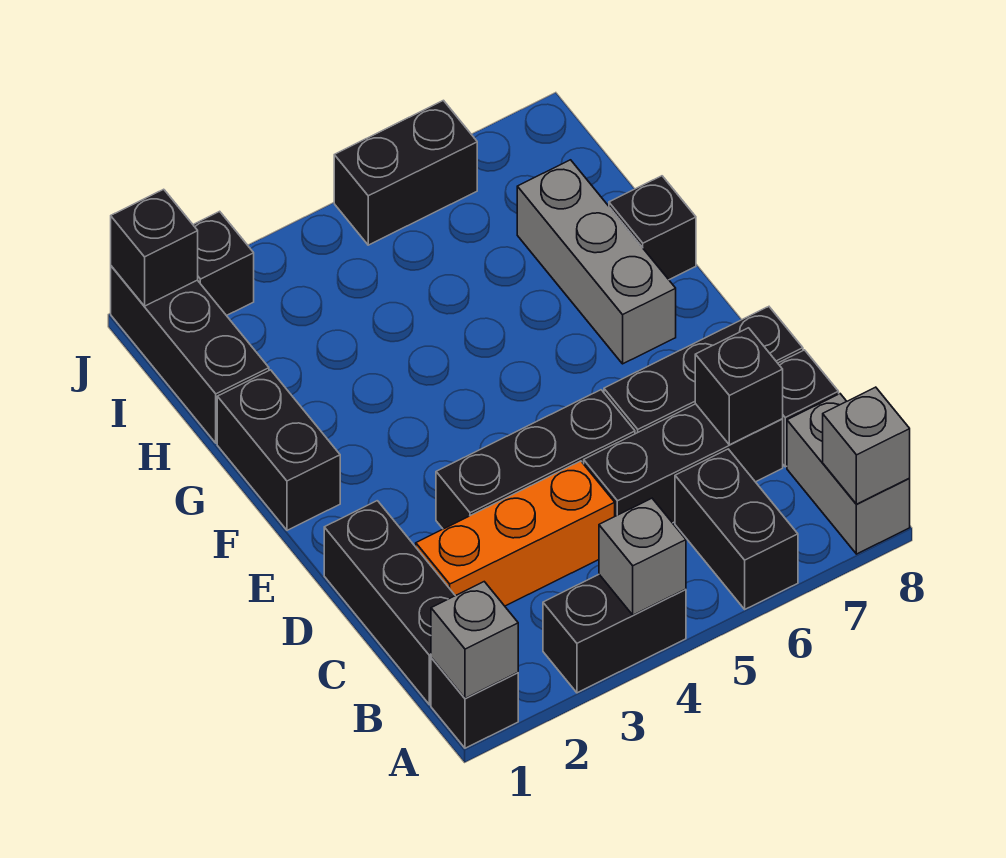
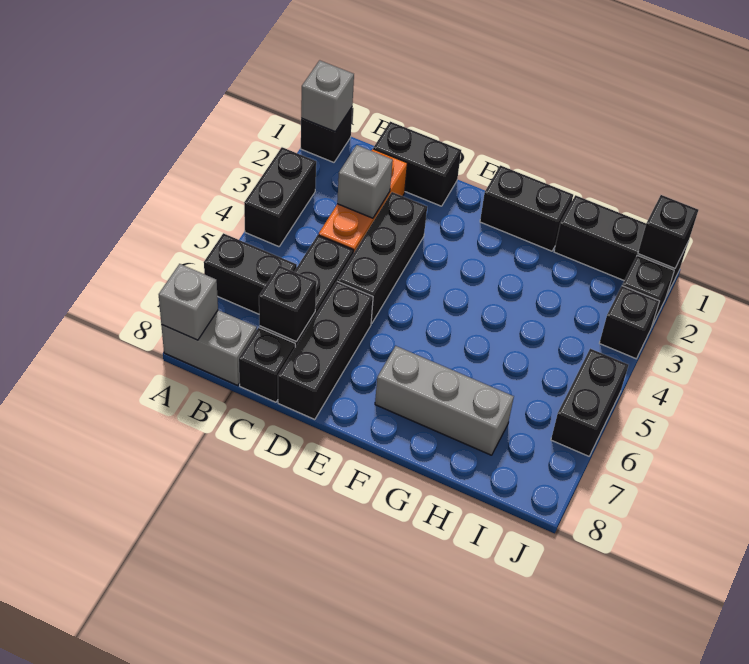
grey brick A4 level 2 -> grey brick C3 level 2
black brick B1:D1 level 1 -> black brick C1:D1 level 1
black brick G8 level 1 -> black brick J3 level 1

